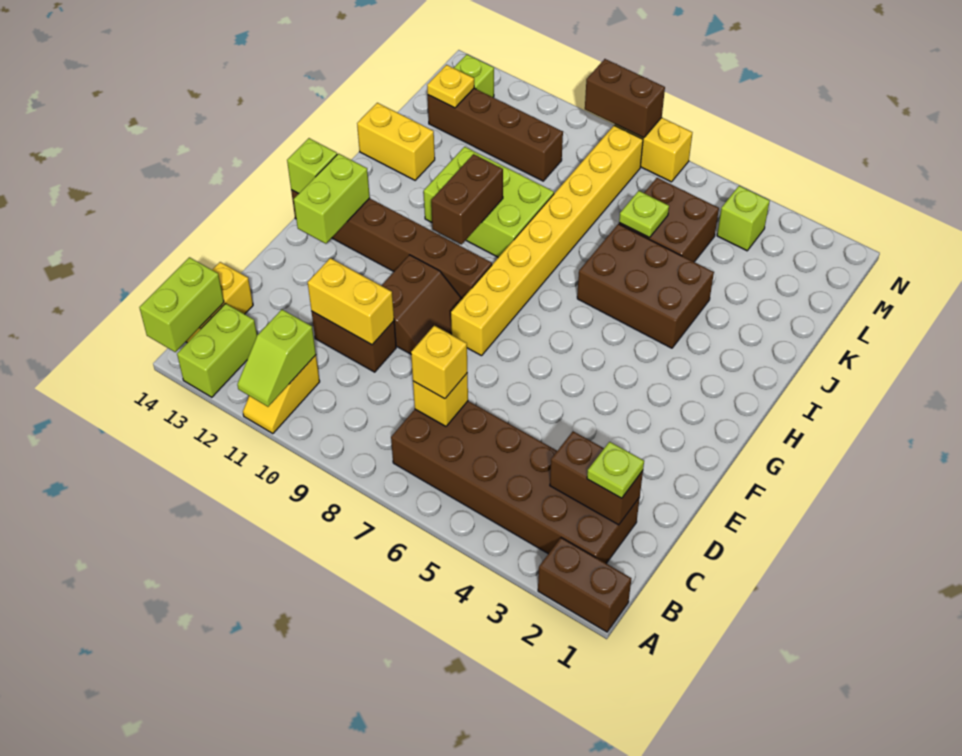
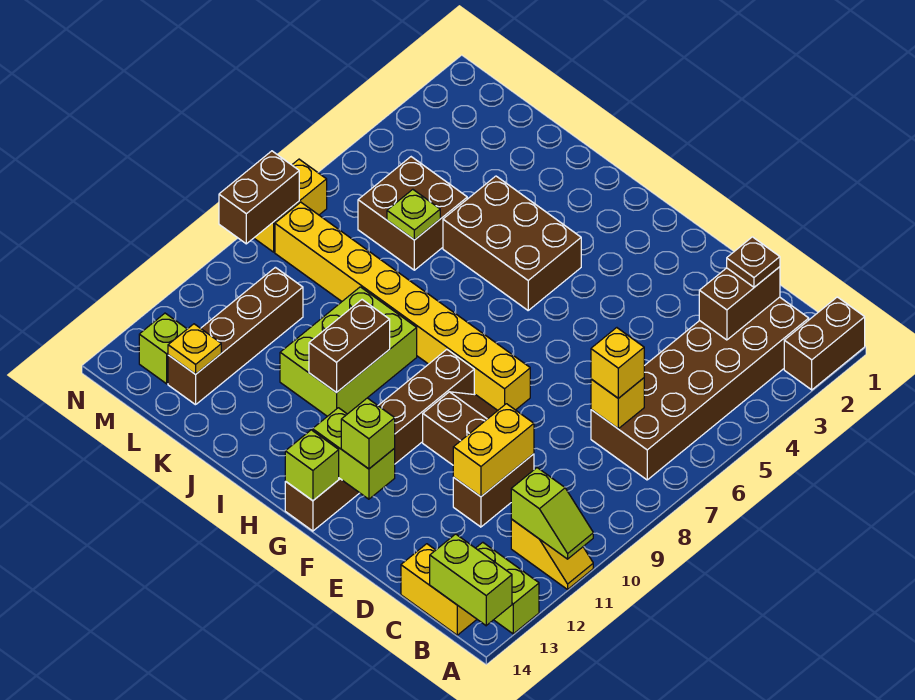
lime plate C2 level 3 -> brown plate C2 level 3
brown brick H10:I10 level 2 -> brown brick I10:I11 level 2
brown brick I4:J6 level 1 -> brown brick H4:J5 level 1
yellow brick J13:J14 level 1 -> none
lime brick M4 level 1 -> lime brick F13 level 3

